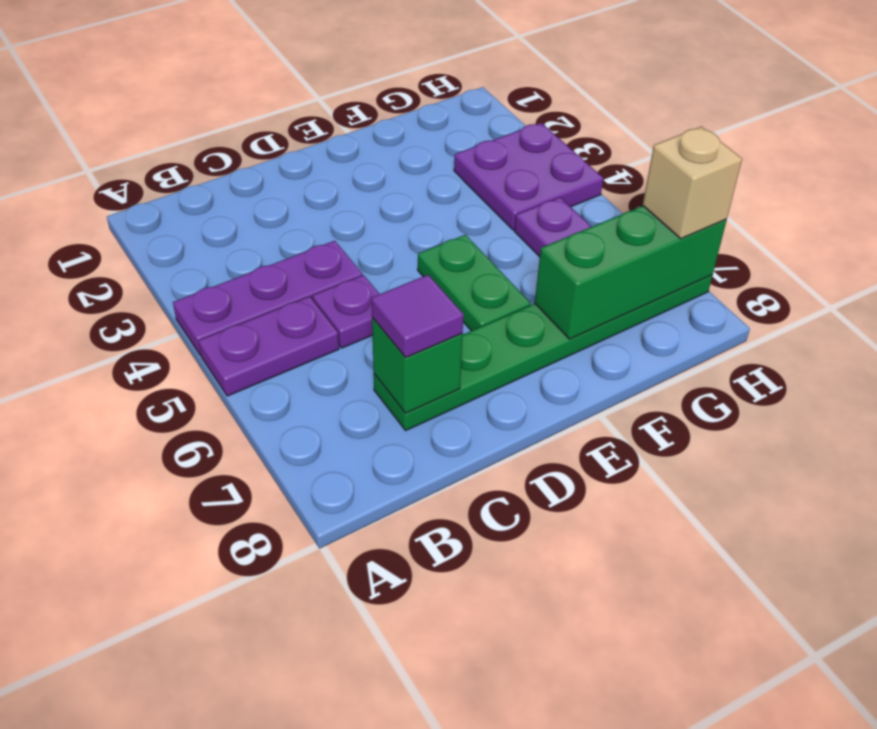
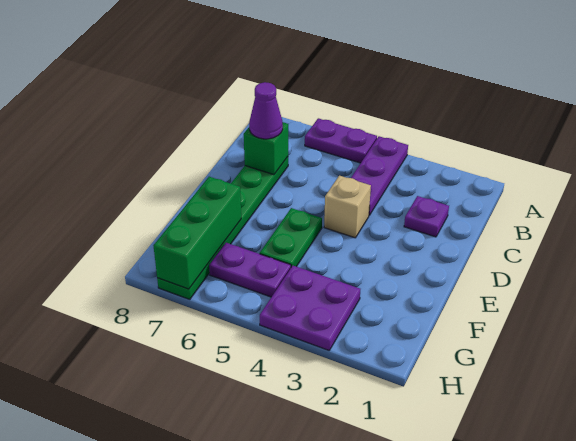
purple plate A5:B5 level 1 -> purple plate A5:A6 level 1
purple plate C5 level 1 -> purple plate C2 level 1
purple tile C7 level 3 -> purple cone C7 level 3
green plate E5:E6 level 1 -> green plate E5:F5 level 1
tan brick H7 level 3 -> tan brick D4 level 1

